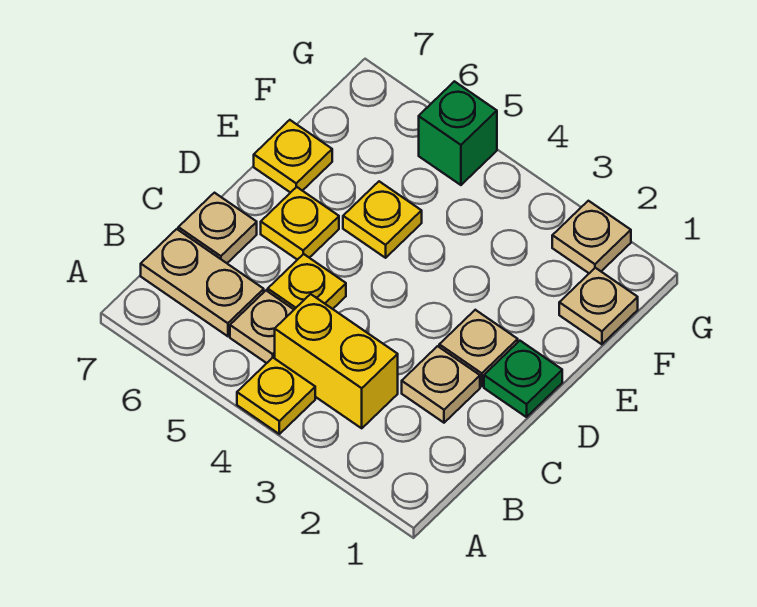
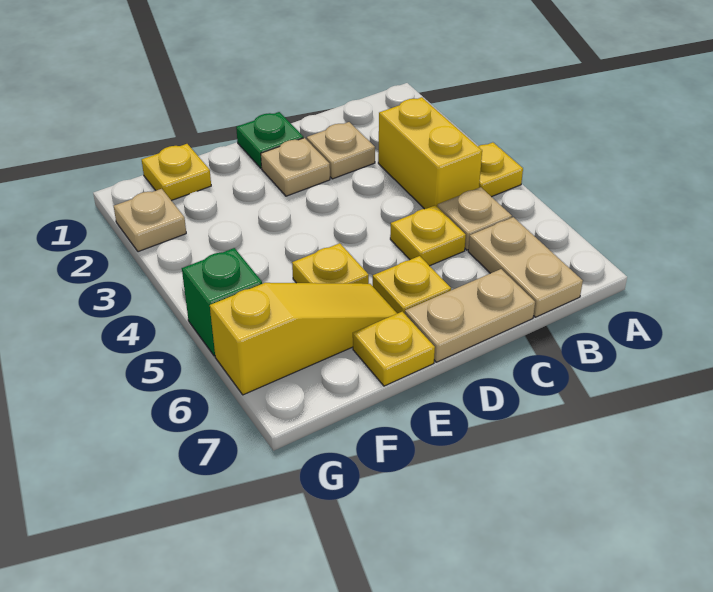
tan plate C7 level 1 -> tan plate C7:D7 level 1
none -> yellow slope E6:G6 level 1 top G
tan plate F1 level 1 -> yellow plate F1 level 1

